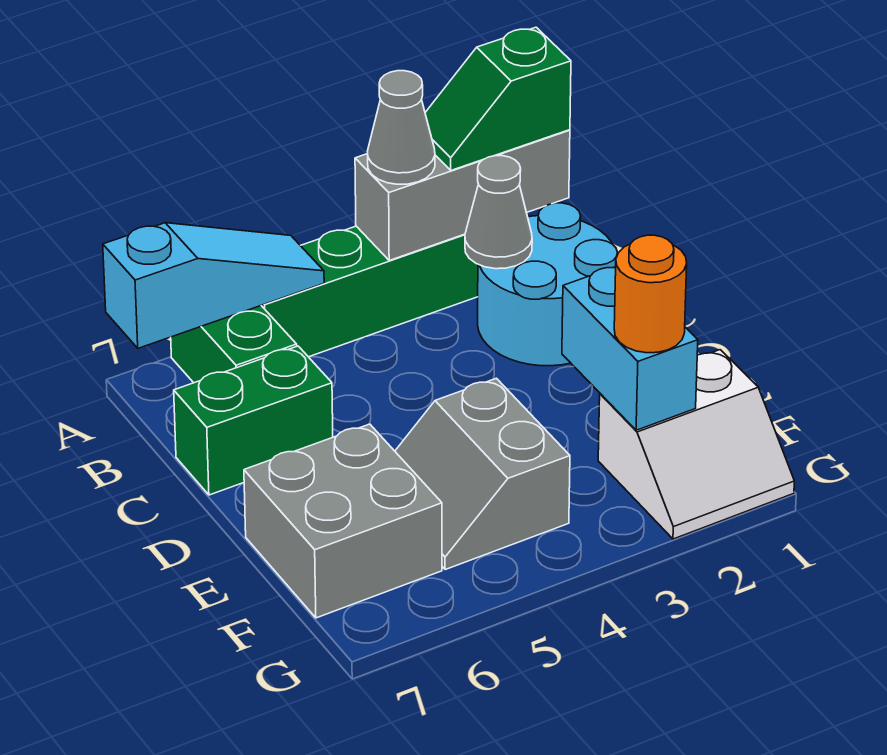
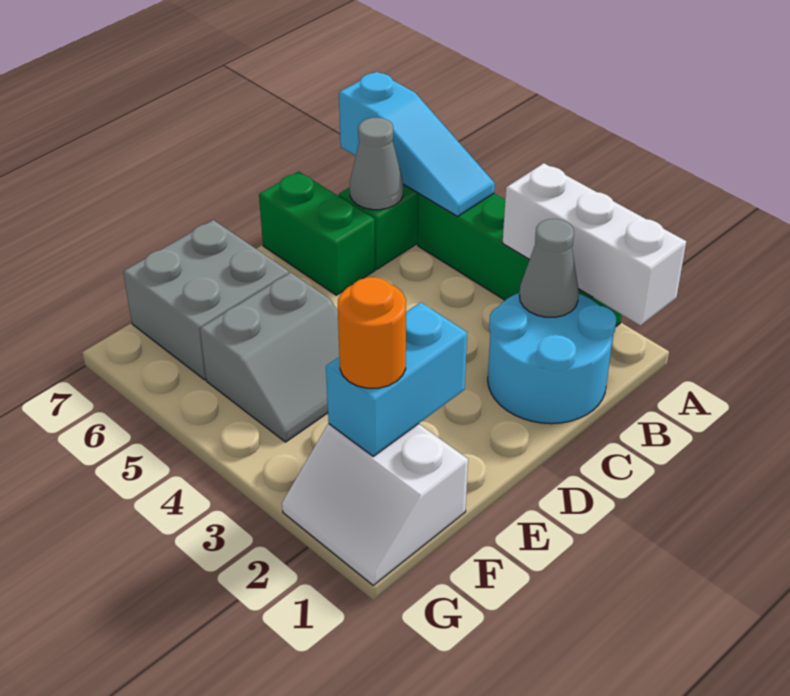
grey brick A1:A3 level 2 -> white brick A1:A3 level 2
green slope A1:A2 level 3 top 1 -> none
grey cone A3 level 3 -> grey cone B6 level 2
grey slope E4:F5 level 1 top 4 -> grey slope E4:F5 level 1 top 5

